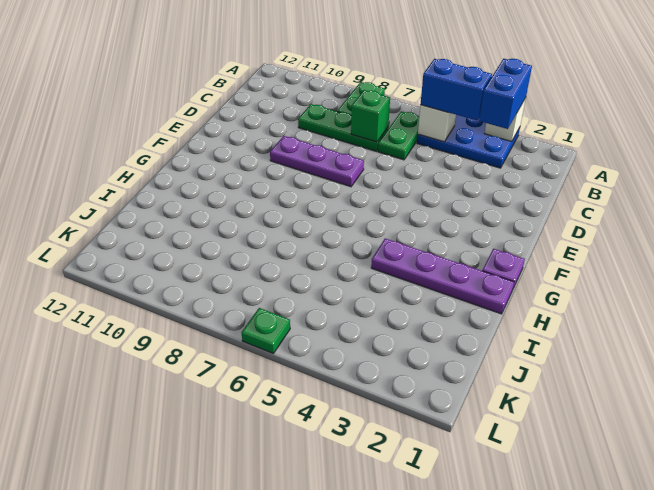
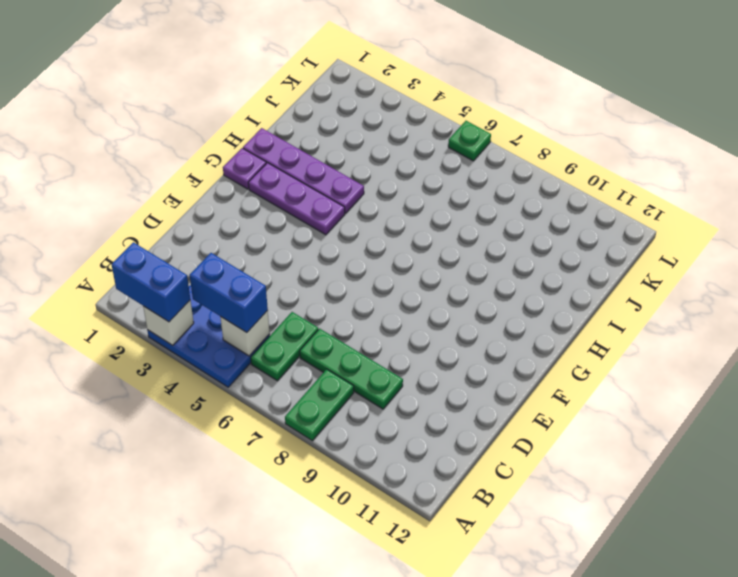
blue brick A3:B3 level 3 -> blue brick A2:A3 level 3
green brick C7 level 2 -> none
purple plate E7:E9 level 1 -> purple plate G2:G4 level 1

